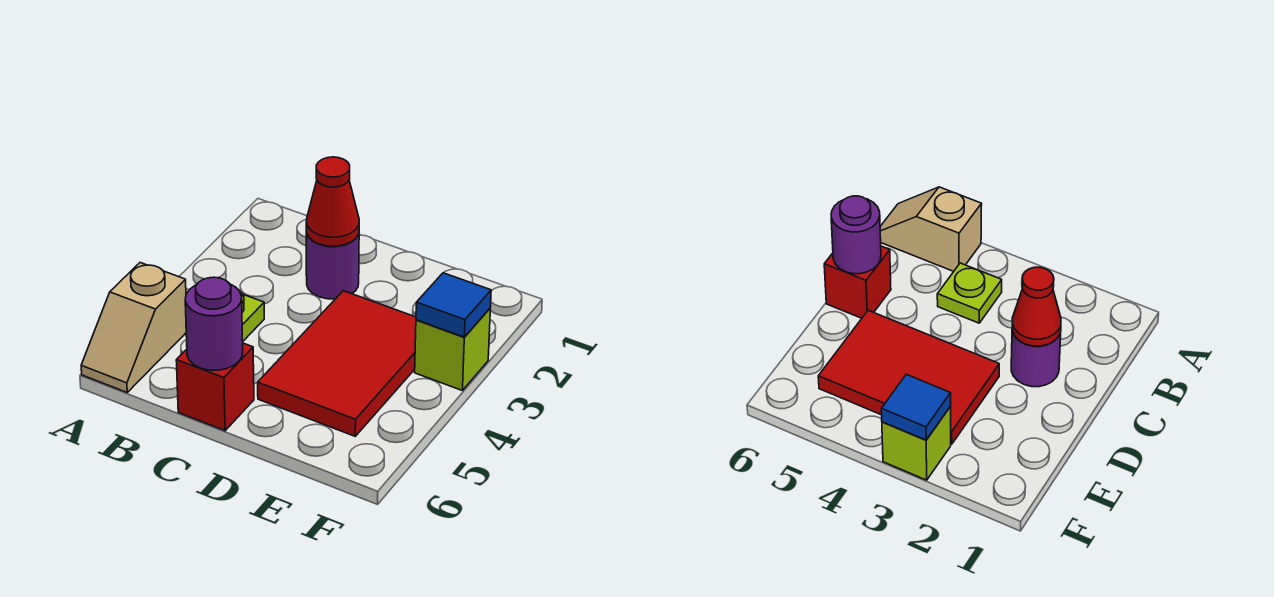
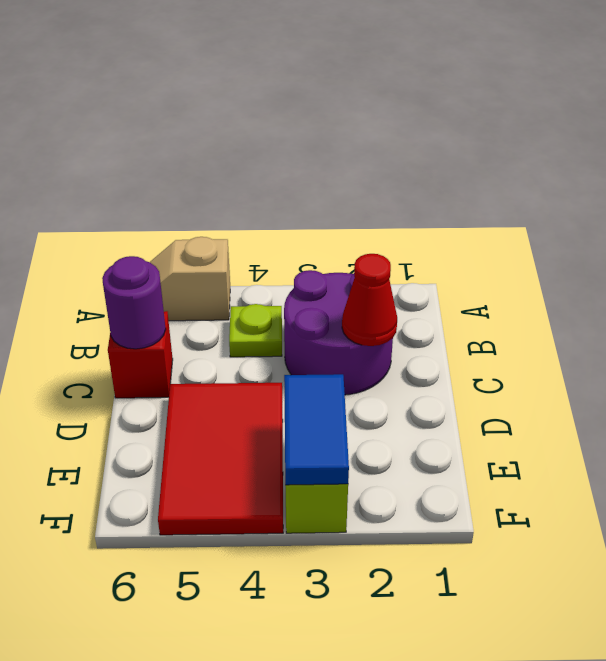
purple round brick C2 level 1 -> purple round brick B2:C3 level 1
red tile D3:E5 level 1 -> red tile D4:F5 level 1
blue tile F3 level 2 -> blue tile E3:F3 level 2

